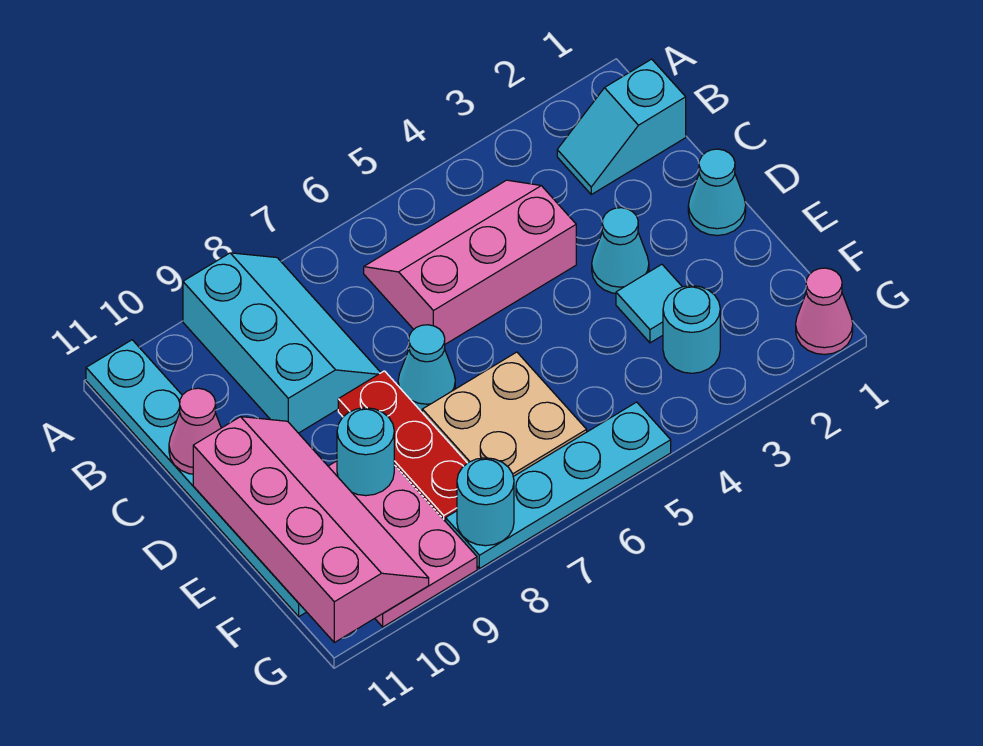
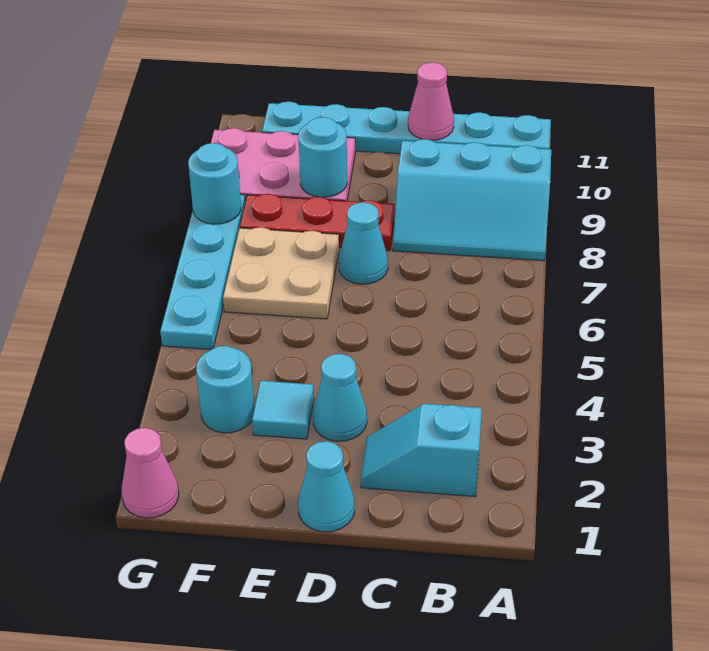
cyan slope B1:B2 level 1 top 1 -> cyan slope B2:C2 level 1 top B
pink slope B4:C6 level 1 top C -> none
pink slope D10:G11 level 2 top 11 -> none

